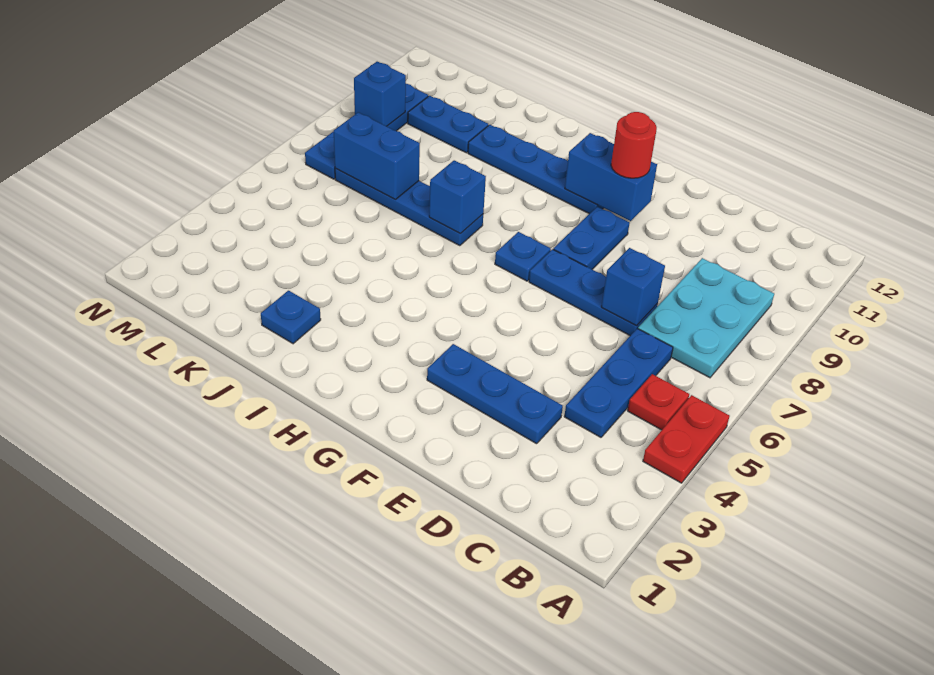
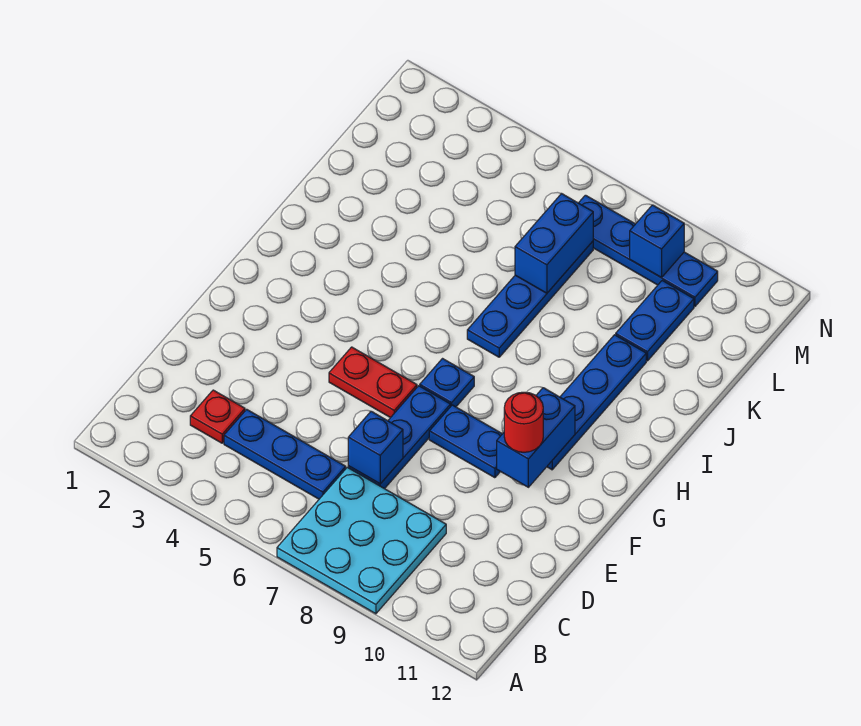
red plate A4:A5 level 1 -> red plate F5:F6 level 1
red plate B5 level 1 -> red plate C3 level 1
cyan plate B7:C9 level 1 -> cyan plate A7:C9 level 1
blue plate D3:F3 level 1 -> none
blue brick I7 level 2 -> none
blue plate J2 level 1 -> none

